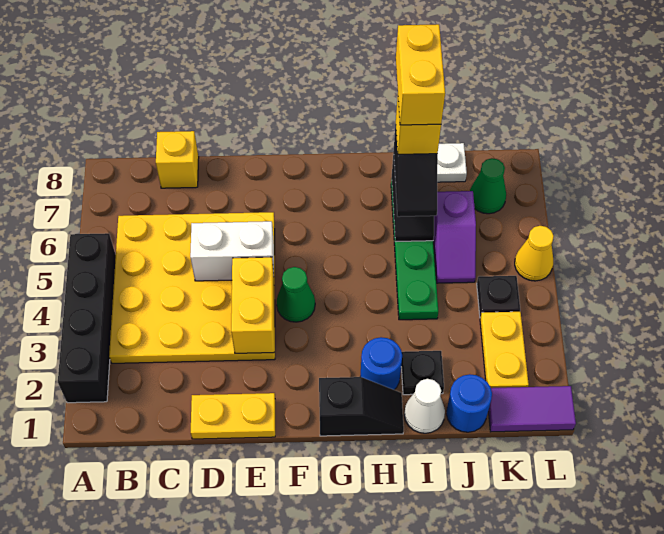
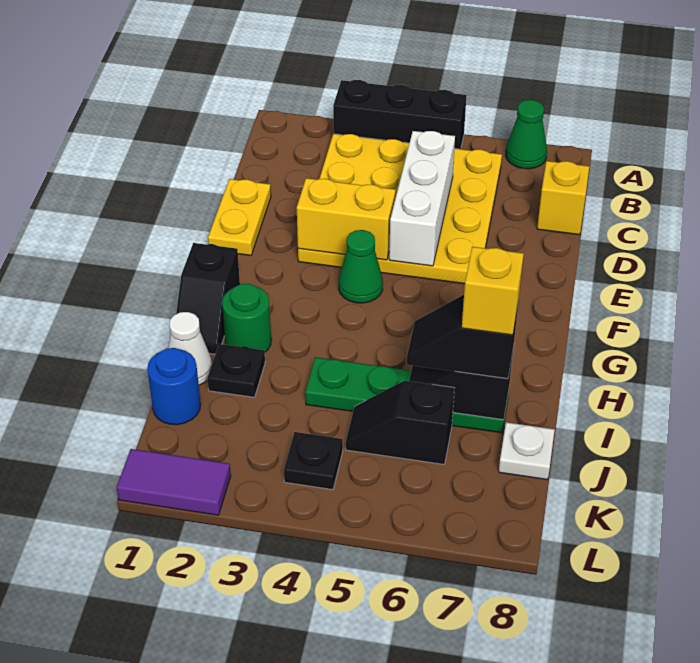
black brick A2:A5 level 1 -> black brick A3:A5 level 1
white brick D5:E5 level 2 -> white brick C5:E5 level 2
blue round brick H2 level 1 -> green round brick H2 level 1
yellow brick I7:I8 level 5 -> none
purple slope J5:J6 level 1 top 6 -> black slope J5:J6 level 1 top 6
purple tile K1:L1 level 1 -> purple tile L1:L2 level 1
yellow plate K2:K3 level 1 -> none
green cone K7 level 1 -> green cone A7 level 1
yellow cone L5 level 1 -> none

